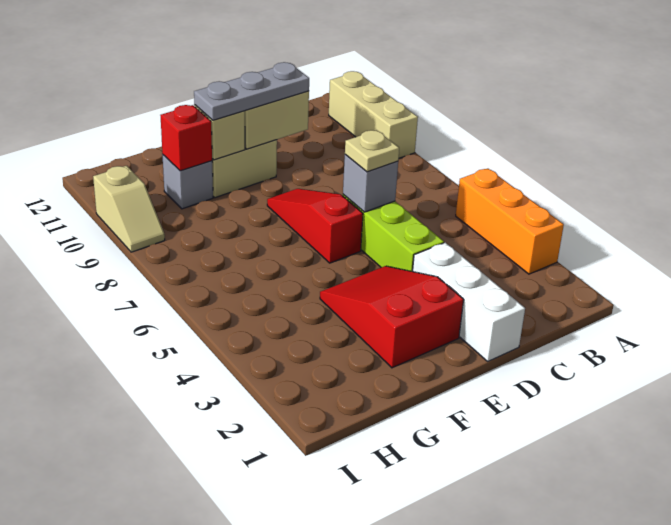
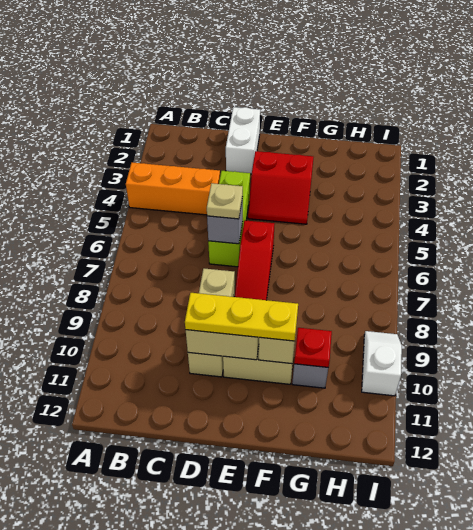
orange brick A3:A5 level 1 -> orange brick A4:C4 level 1
tan brick A9:A11 level 1 -> tan brick D8:D10 level 1
white brick D1:D3 level 1 -> white brick D1:D2 level 1
grey plate D10:F10 level 3 -> yellow plate D10:F10 level 3
red slope E2:F4 level 1 top 2 -> red slope E3:F4 level 1 top 3
red brick G10 level 2 -> red plate G10 level 2
tan slope I9:I10 level 1 top 10 -> white slope I9:I10 level 1 top 10

